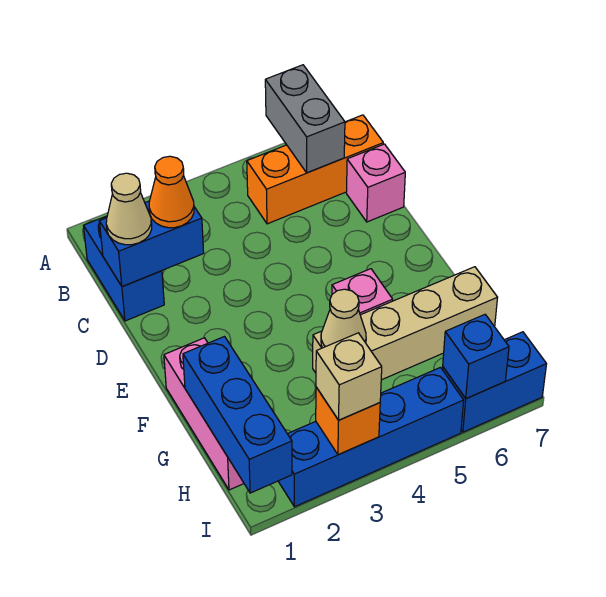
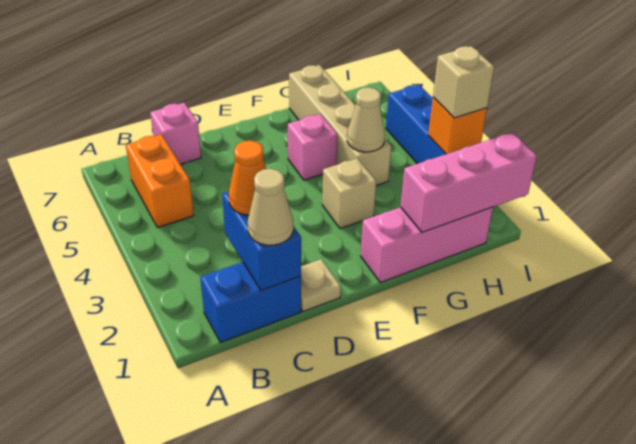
grey brick A6:B6 level 2 -> none
orange brick B5:B7 level 1 -> orange brick B5:B6 level 1
none -> tan plate D1 level 1
none -> tan brick F3 level 1
blue brick G1:I1 level 2 -> pink brick G1:I1 level 2
blue brick I6:I7 level 1 -> none
blue brick I6 level 2 -> none

